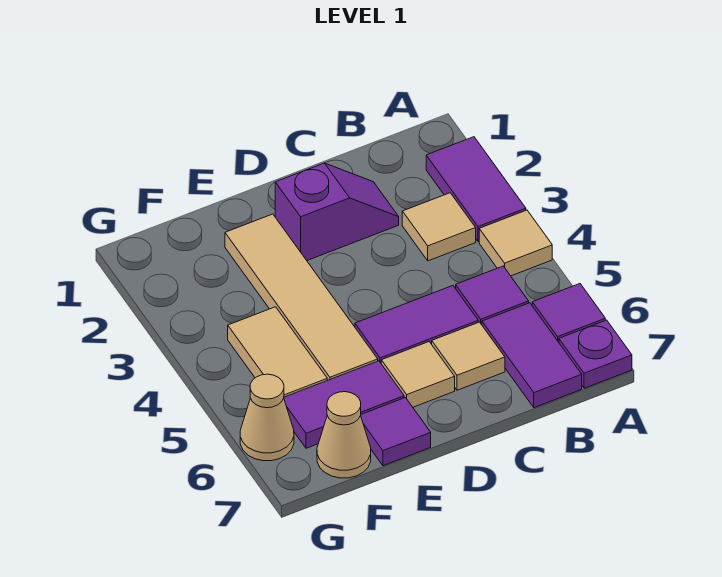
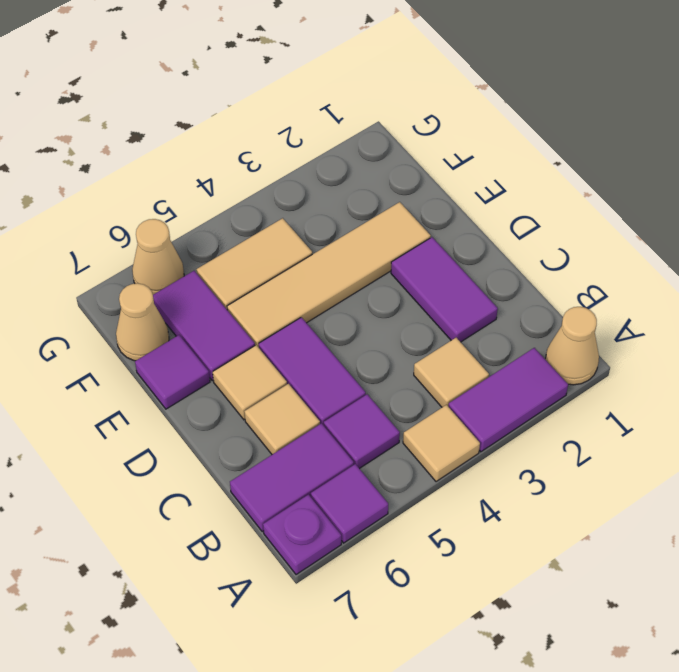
none -> tan cone A1 level 1
purple slope C2:D2 level 1 top D -> purple tile C2:D2 level 1

